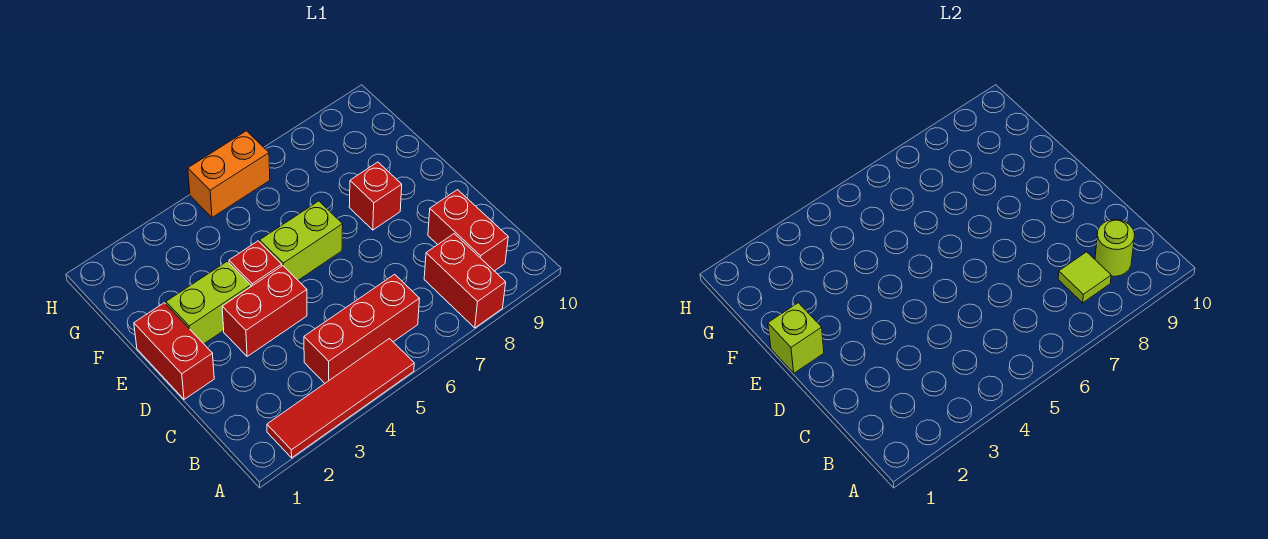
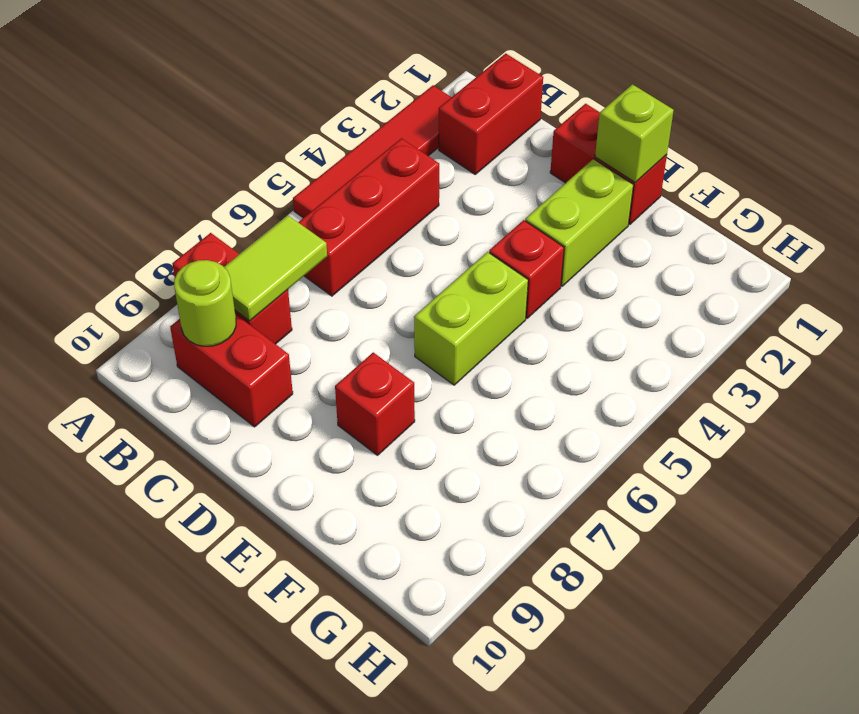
lime tile B8 level 2 -> lime tile B7:B8 level 2
red brick D3:D4 level 1 -> red brick B1:B2 level 1
orange brick H5:H6 level 1 -> none

